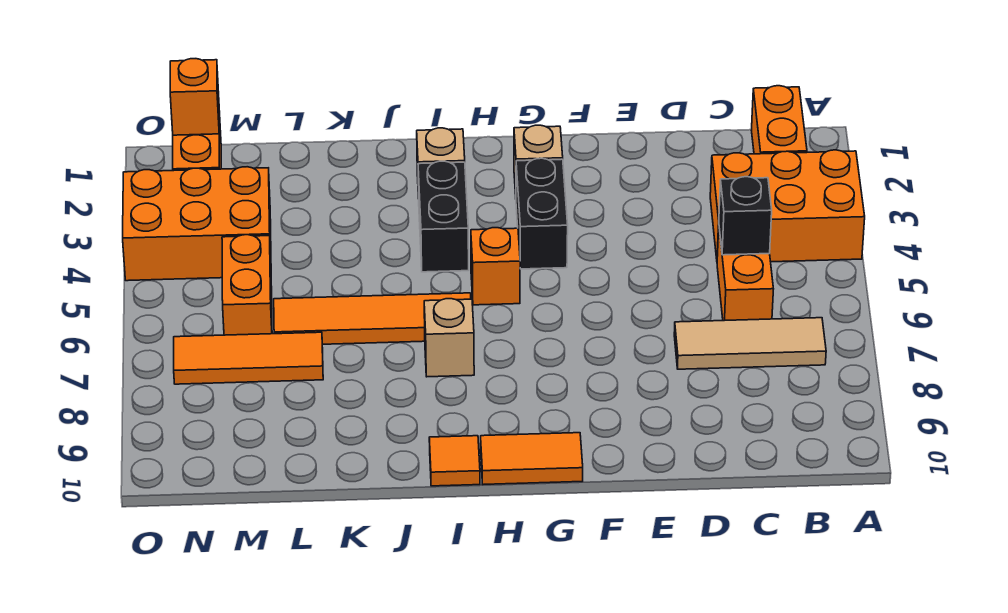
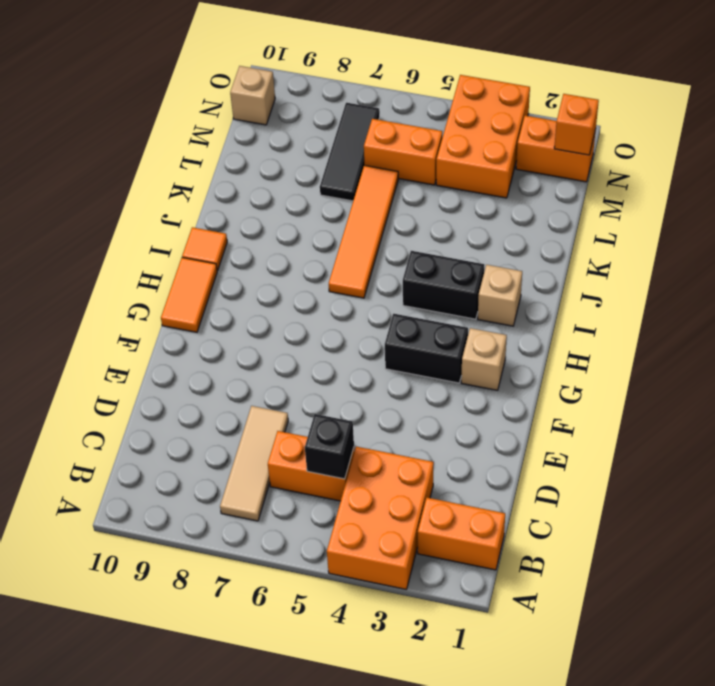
orange brick H5 level 1 -> none
tan brick I7 level 1 -> tan brick N10 level 1
orange tile L7:N7 level 1 -> black tile L7:N7 level 1

